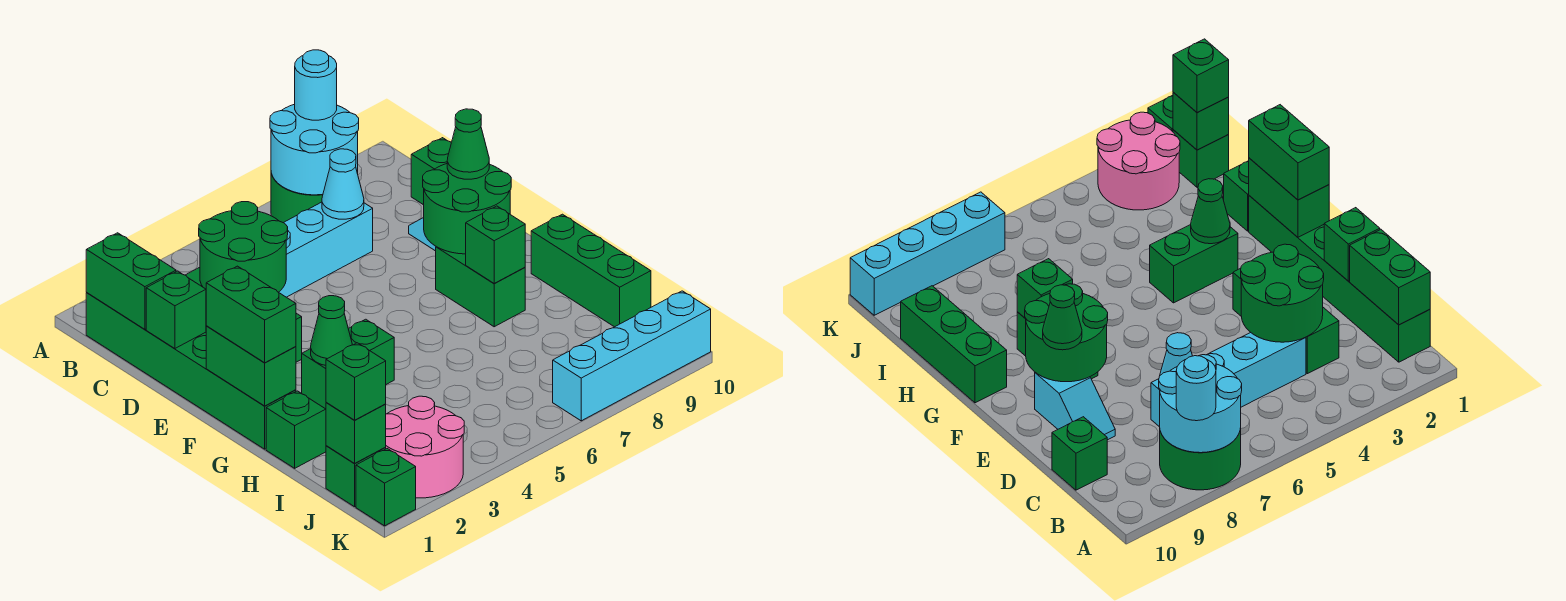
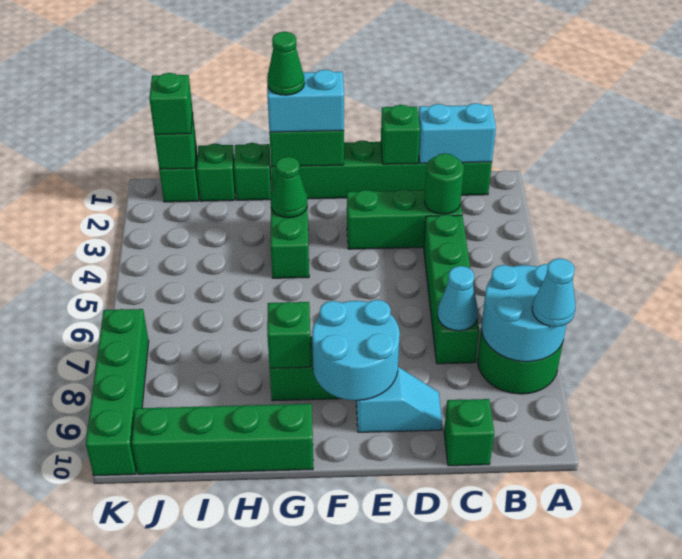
cyan round brick A8 level 3 -> cyan cone A8 level 3
green brick B1:C1 level 2 -> cyan brick B1:C1 level 2
green round brick C3:D4 level 2 -> green round brick C3 level 2
cyan brick C4:C7 level 1 -> green brick C4:C7 level 1
green round brick E8:F9 level 2 -> cyan round brick E8:F9 level 2
green cone E9 level 3 -> green cone G1 level 4
green brick F1:G1 level 3 -> cyan brick F1:G1 level 3
green brick G10:I10 level 1 -> green brick G10:J10 level 1
pink round brick J2:K3 level 1 -> none
green brick K1 level 1 -> green brick I1 level 1
cyan brick K7:K10 level 1 -> green brick K7:K10 level 1

